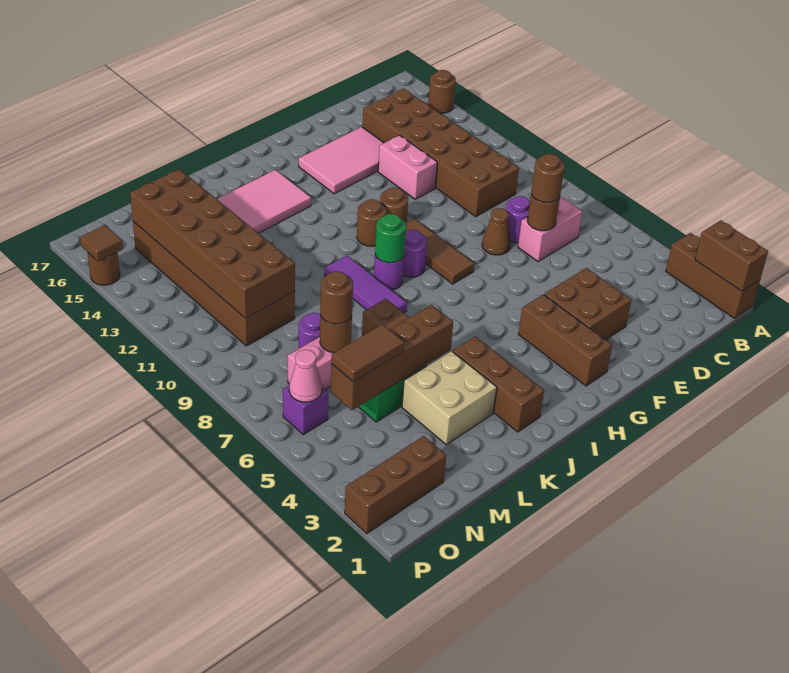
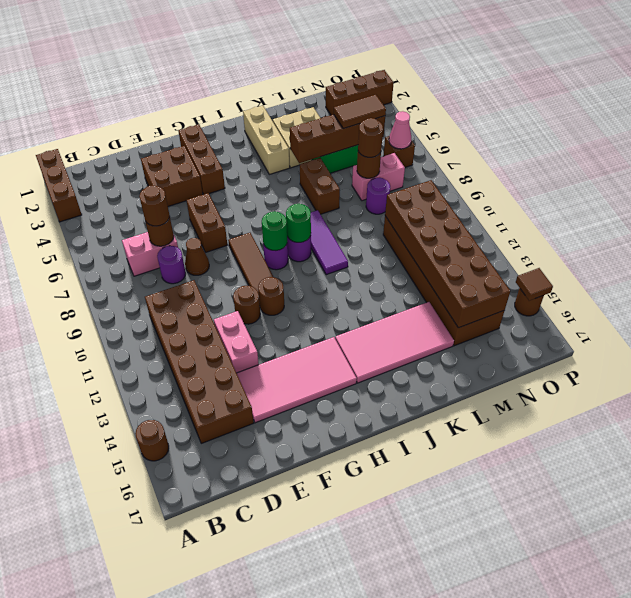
brown brick A1:A2 level 2 -> brown brick F6:F7 level 1
pink tile E14:G15 level 1 -> pink tile E14:H15 level 1
none -> green round brick H9 level 2
brown round brick H11 level 1 -> brown round brick F11 level 1
brown brick J2:J4 level 1 -> tan brick J2:J4 level 1
purple brick O6 level 1 -> brown brick O6 level 1

